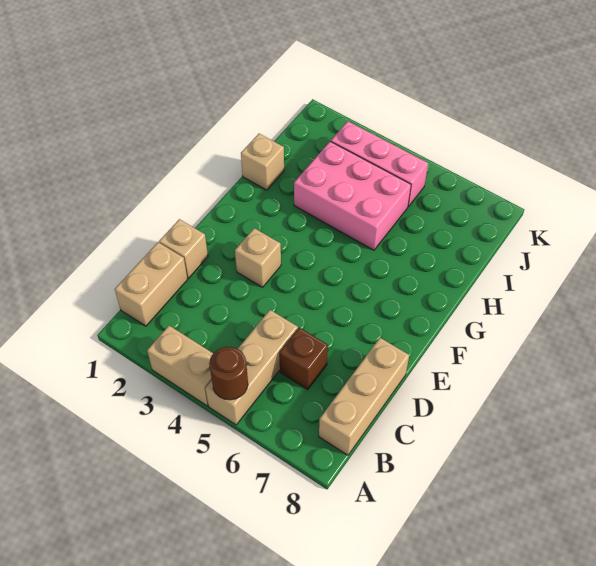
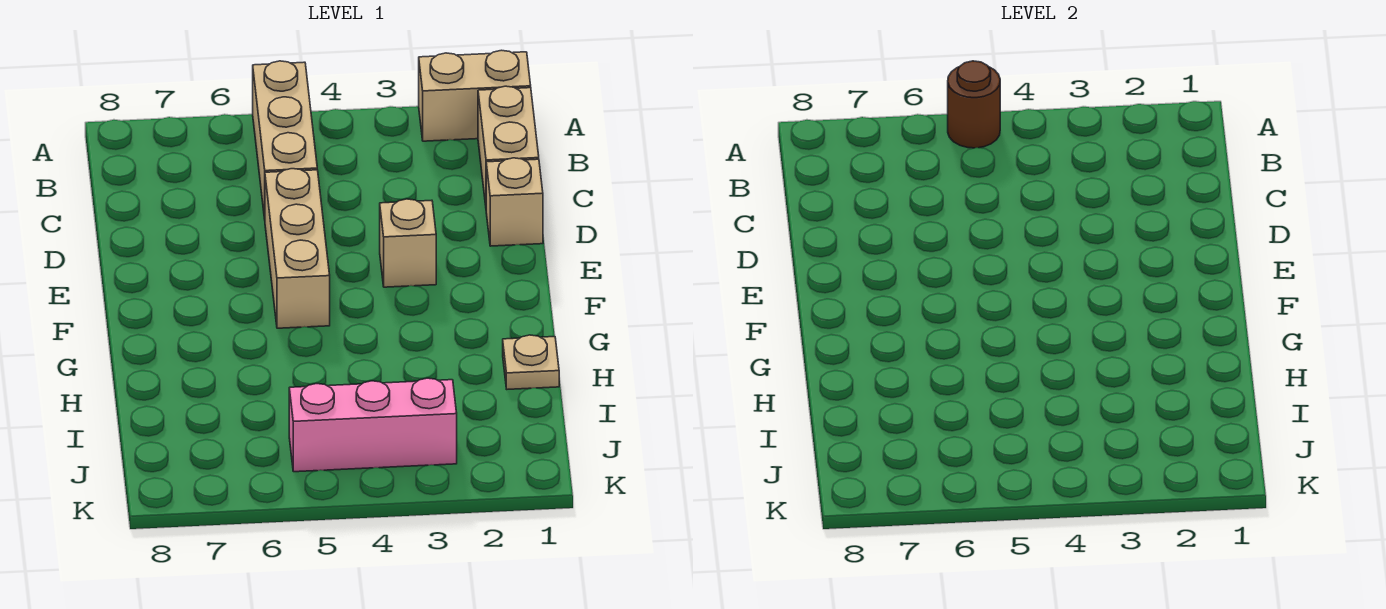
tan brick A3:A4 level 1 -> tan brick A1:A2 level 1
tan brick B8:D8 level 1 -> tan brick D5:F5 level 1
brown brick C6 level 1 -> none
tan brick H1 level 1 -> tan plate H1 level 1
pink brick H3:I5 level 1 -> none

